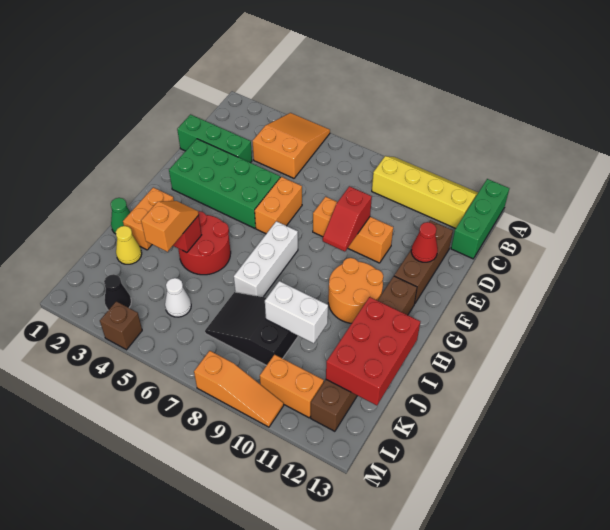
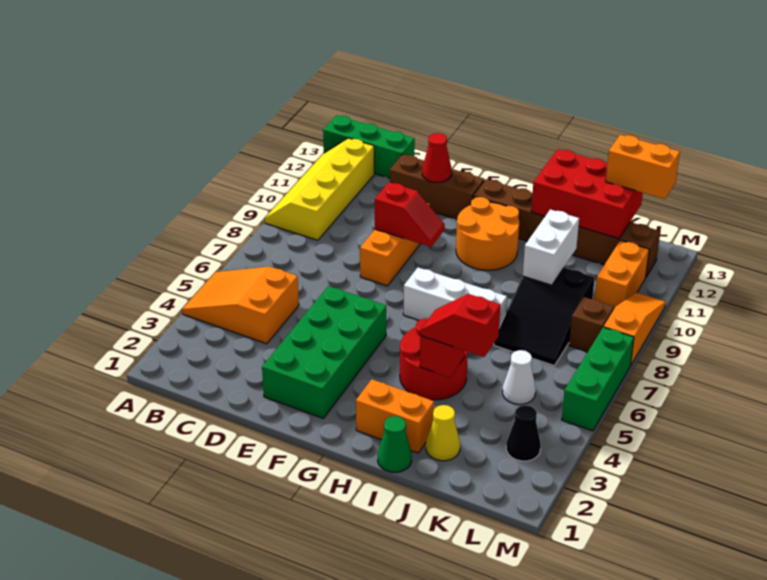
green brick D1:D3 level 1 -> green brick M5:M7 level 1
orange brick E6:F6 level 1 -> orange brick K13:L13 level 3
orange slope I4:J4 level 3 top J -> red slope I4:J4 level 3 top J
brown brick M4 level 1 -> brown brick L8 level 1

